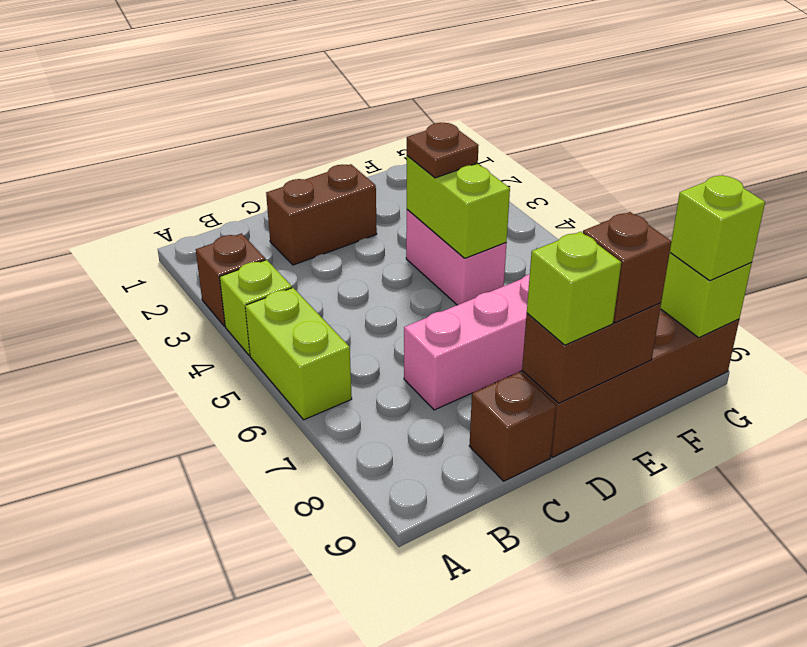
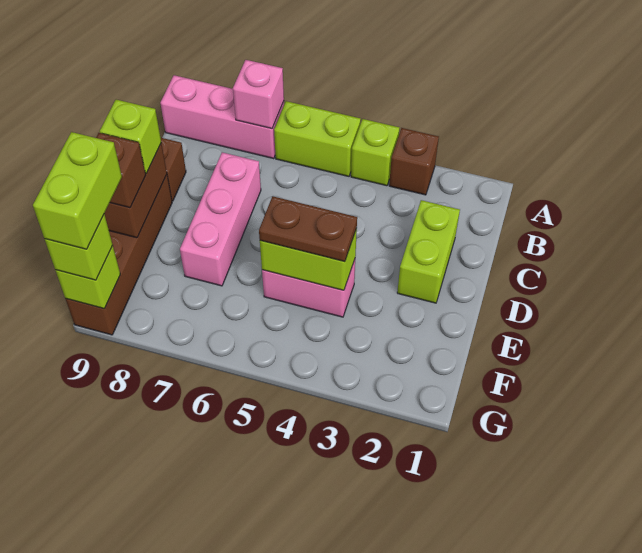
none -> pink brick A7:A9 level 1
none -> pink brick A7 level 2
brown brick C2:D2 level 1 -> lime brick C2:D2 level 1
brown plate E4 level 3 -> brown plate E4:E5 level 3
none -> lime brick F9:G9 level 4

